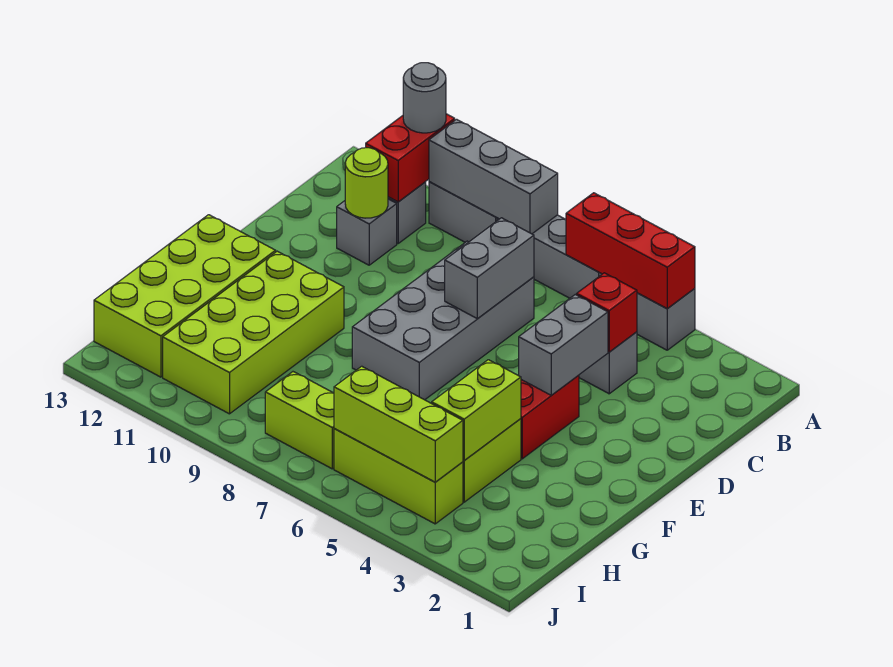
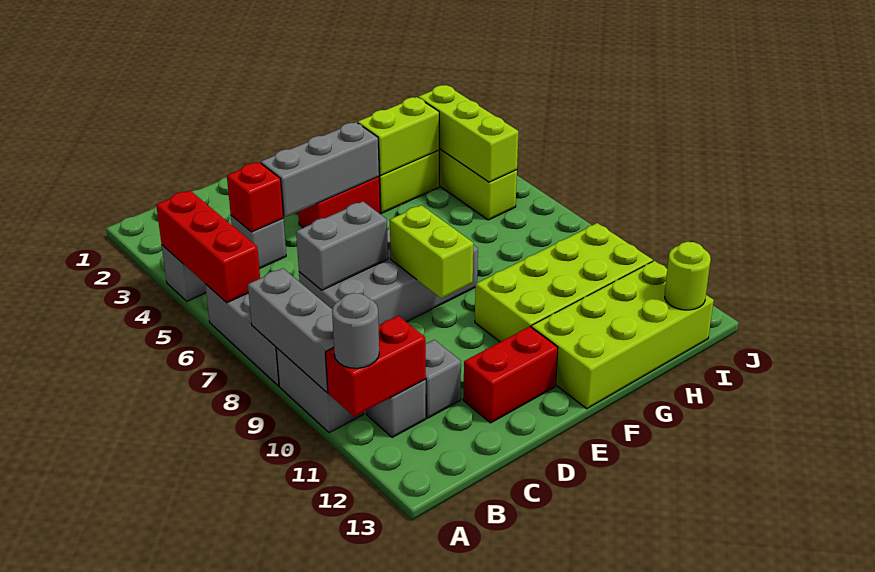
lime round brick C11 level 2 -> lime round brick I13 level 2
grey brick D4:E4 level 2 -> grey brick D4:F4 level 2
none -> red brick D12:E12 level 1
lime brick I7:I8 level 1 -> lime brick E8:E9 level 2

